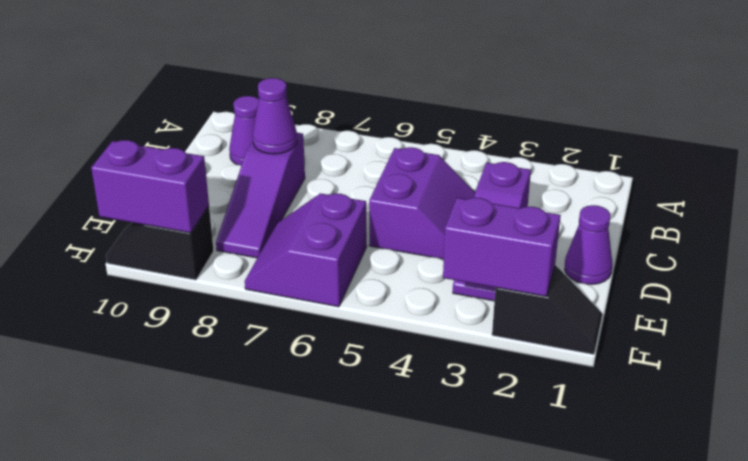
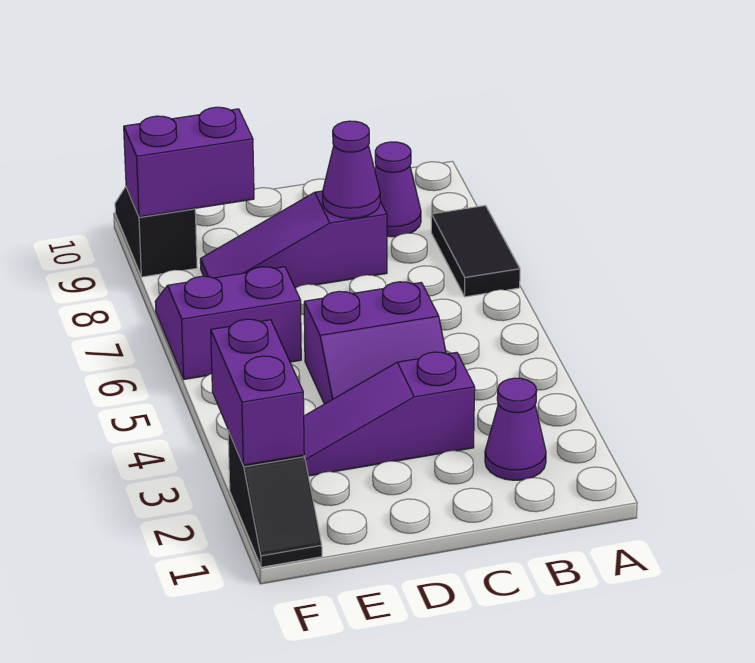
none -> black tile A7:A8 level 1
purple cone D1 level 1 -> purple cone B2 level 1
purple brick F9:F10 level 2 -> purple brick E9:F9 level 2

